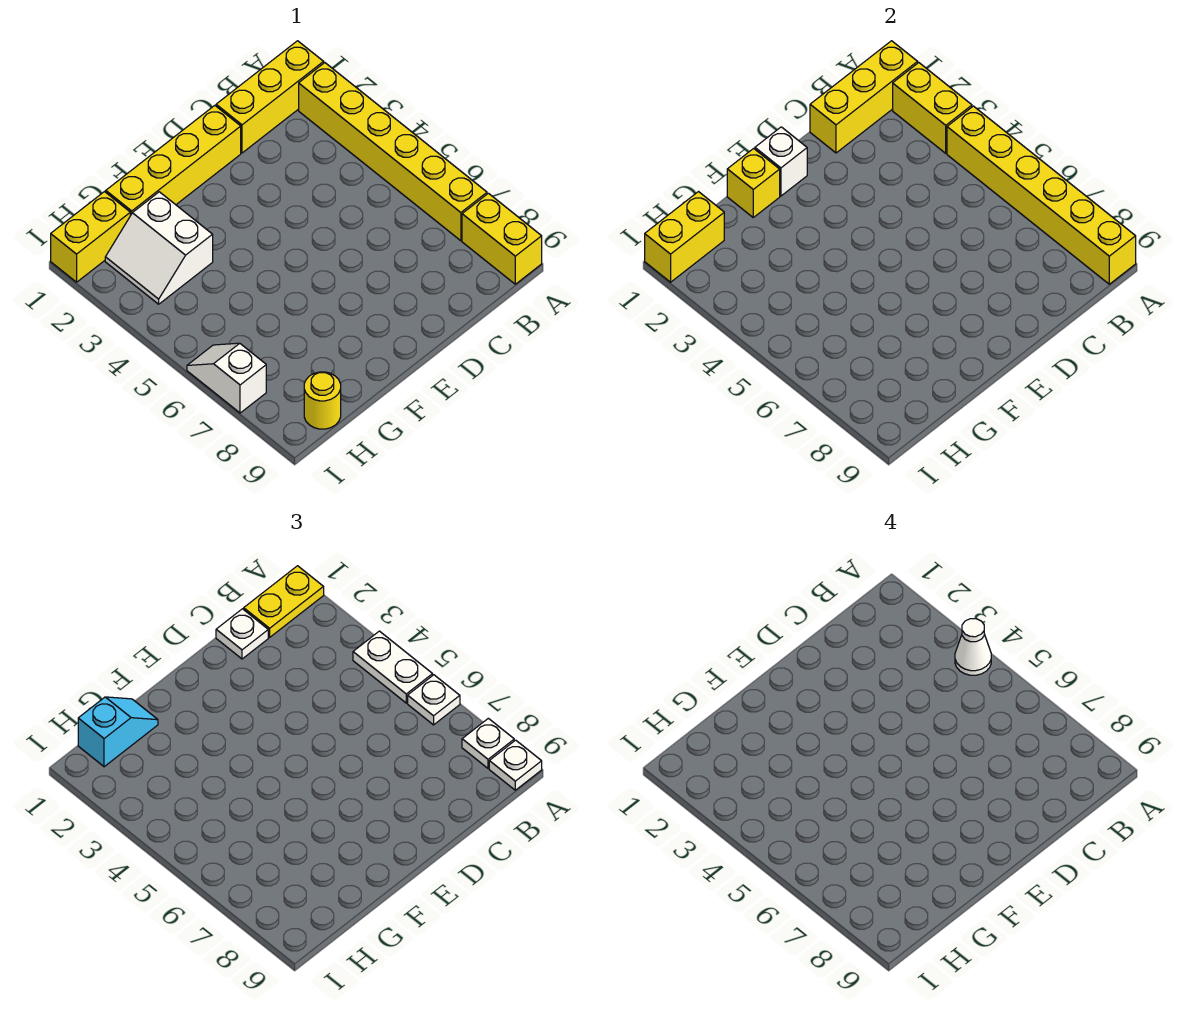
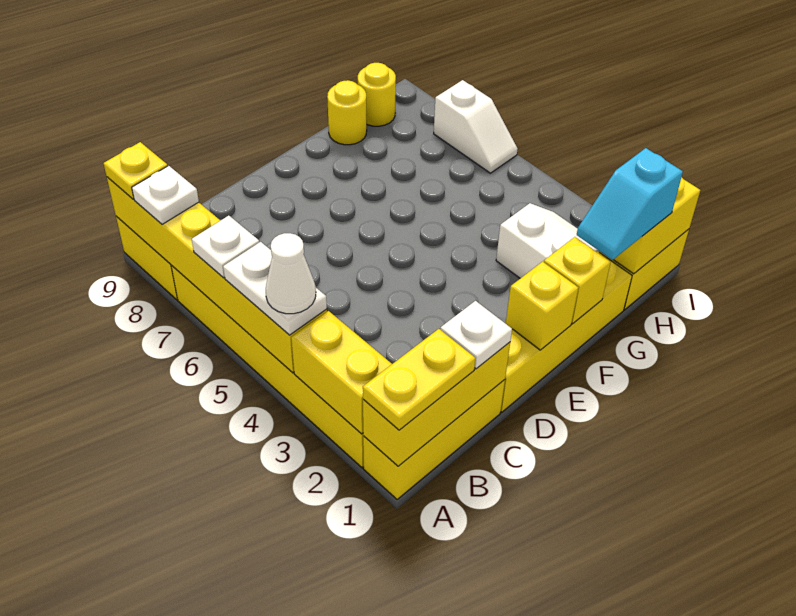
white plate A9 level 3 -> yellow plate A9 level 3
white brick E1 level 2 -> yellow brick E1 level 2
none -> yellow round brick G9 level 1

